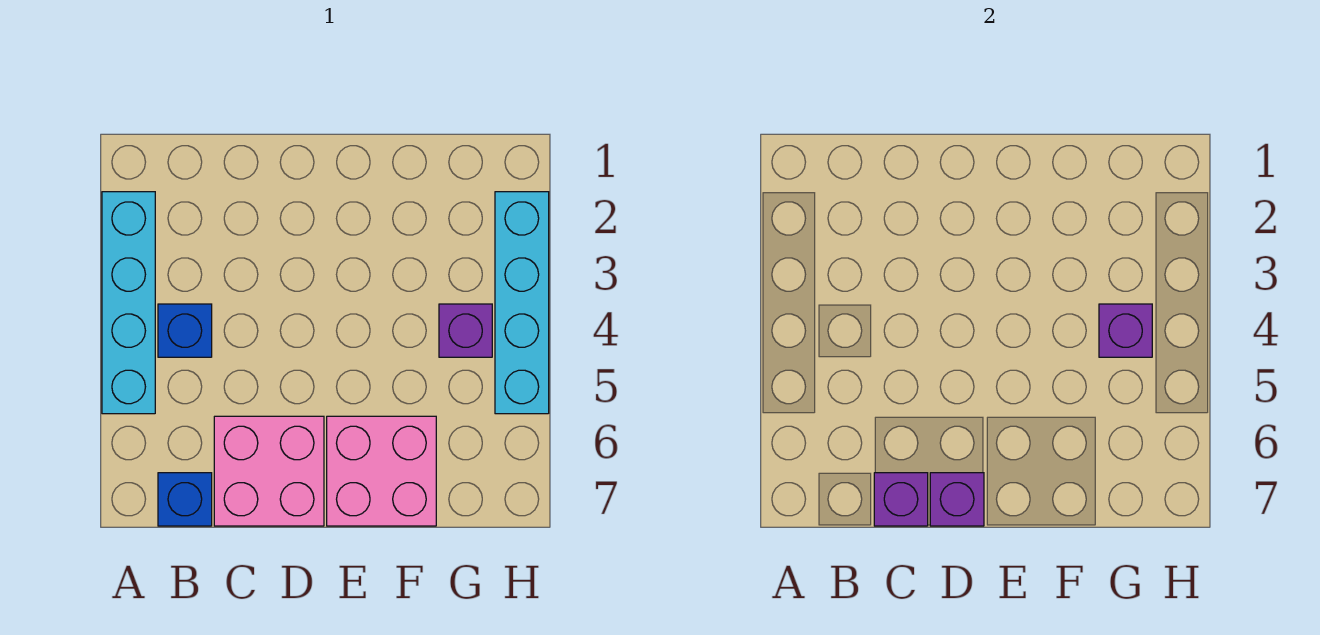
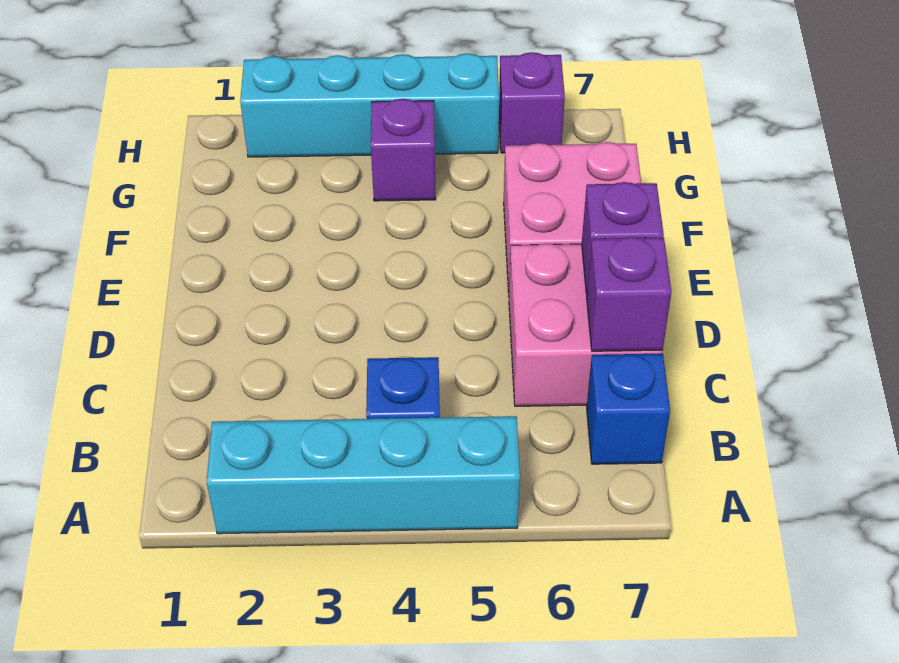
purple brick G4 level 2 -> purple brick H6 level 1

